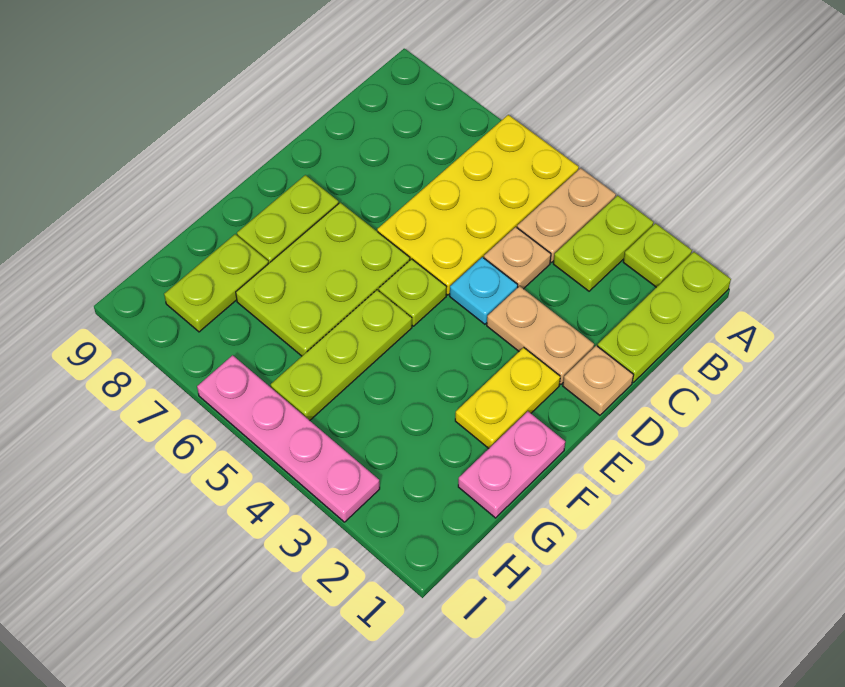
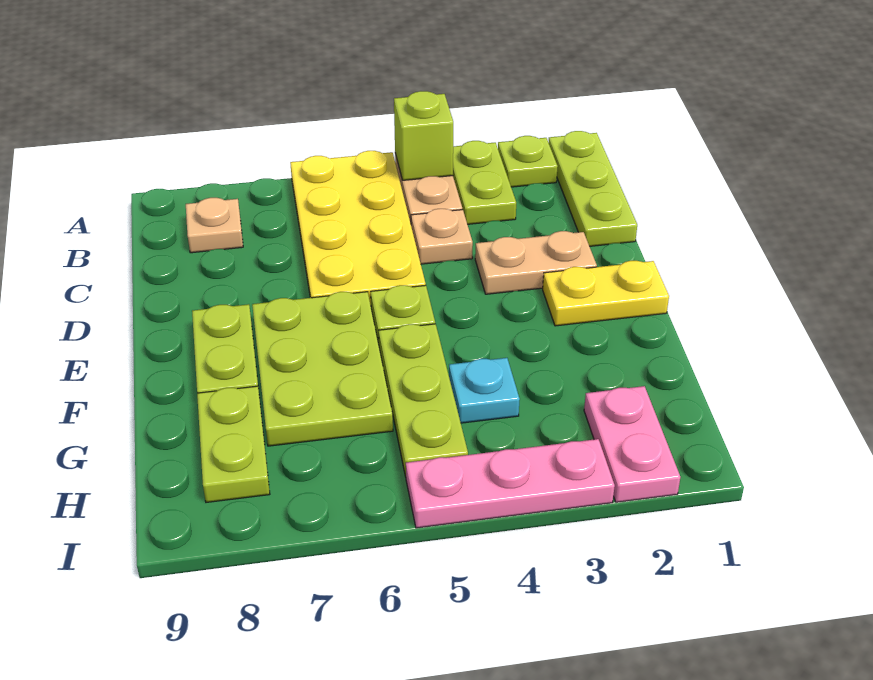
none -> lime brick A4 level 2
tan plate D1 level 1 -> tan plate B8 level 1
cyan plate D4 level 1 -> cyan plate G4 level 1
yellow plate E2:F2 level 1 -> yellow plate E1:E2 level 1
pink plate F1:G1 level 1 -> pink plate H2:I2 level 1
pink plate I3:I6 level 1 -> pink plate I3:I5 level 1

